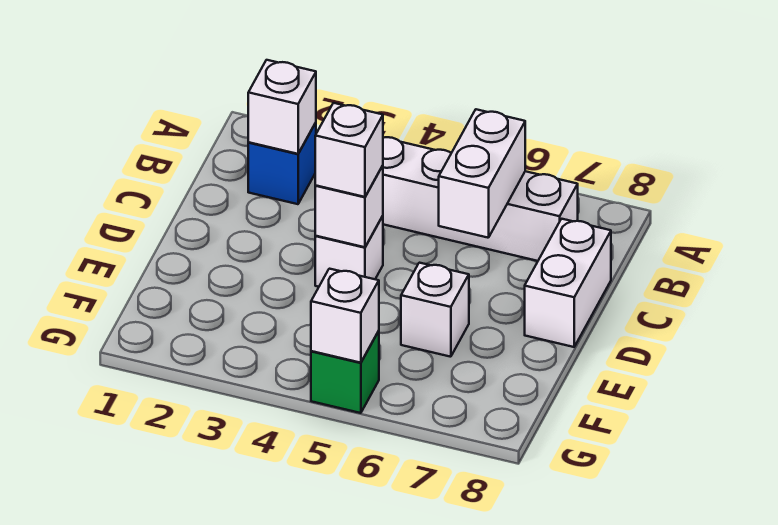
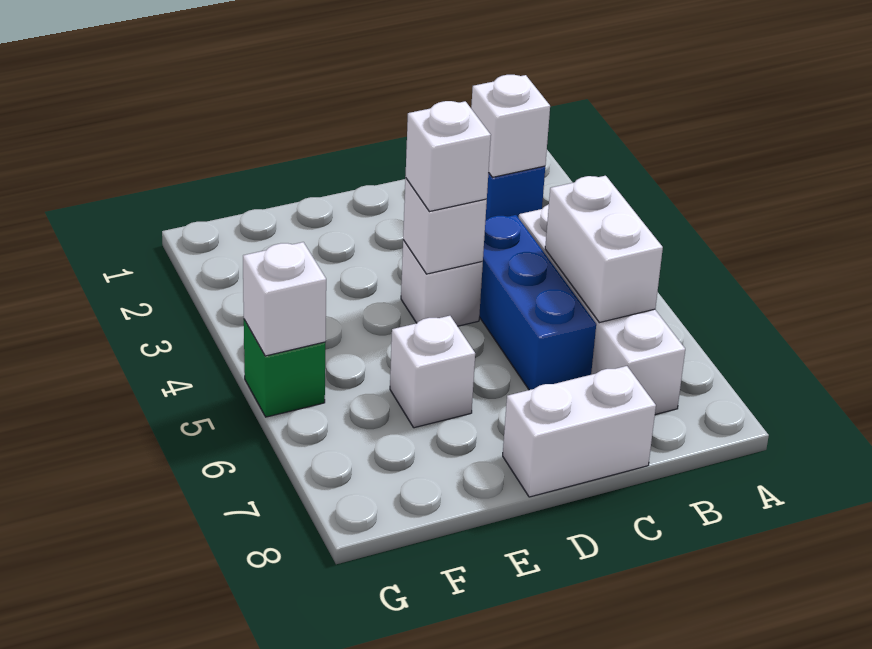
white brick B6:C6 level 2 -> white brick B5:B6 level 2
none -> blue brick C4:C6 level 1

